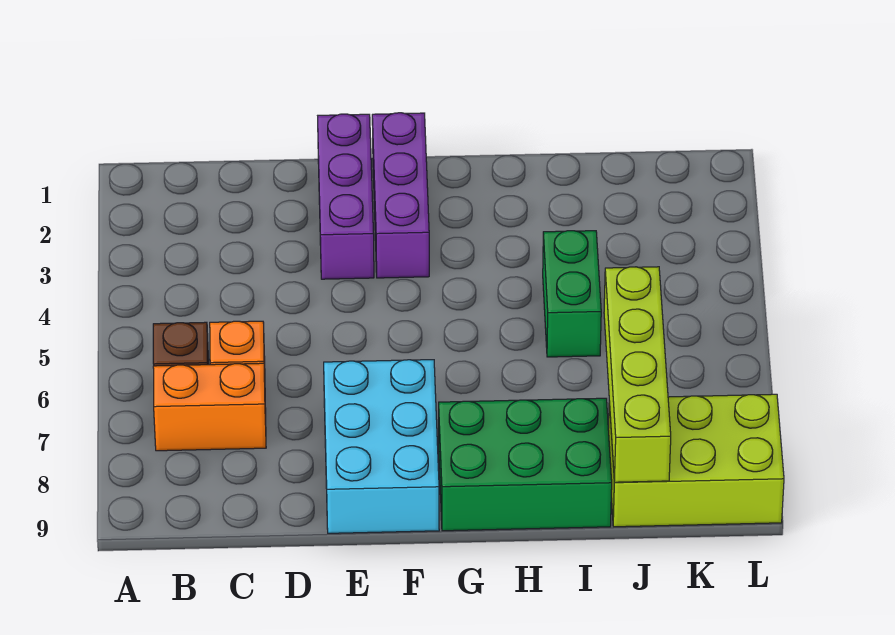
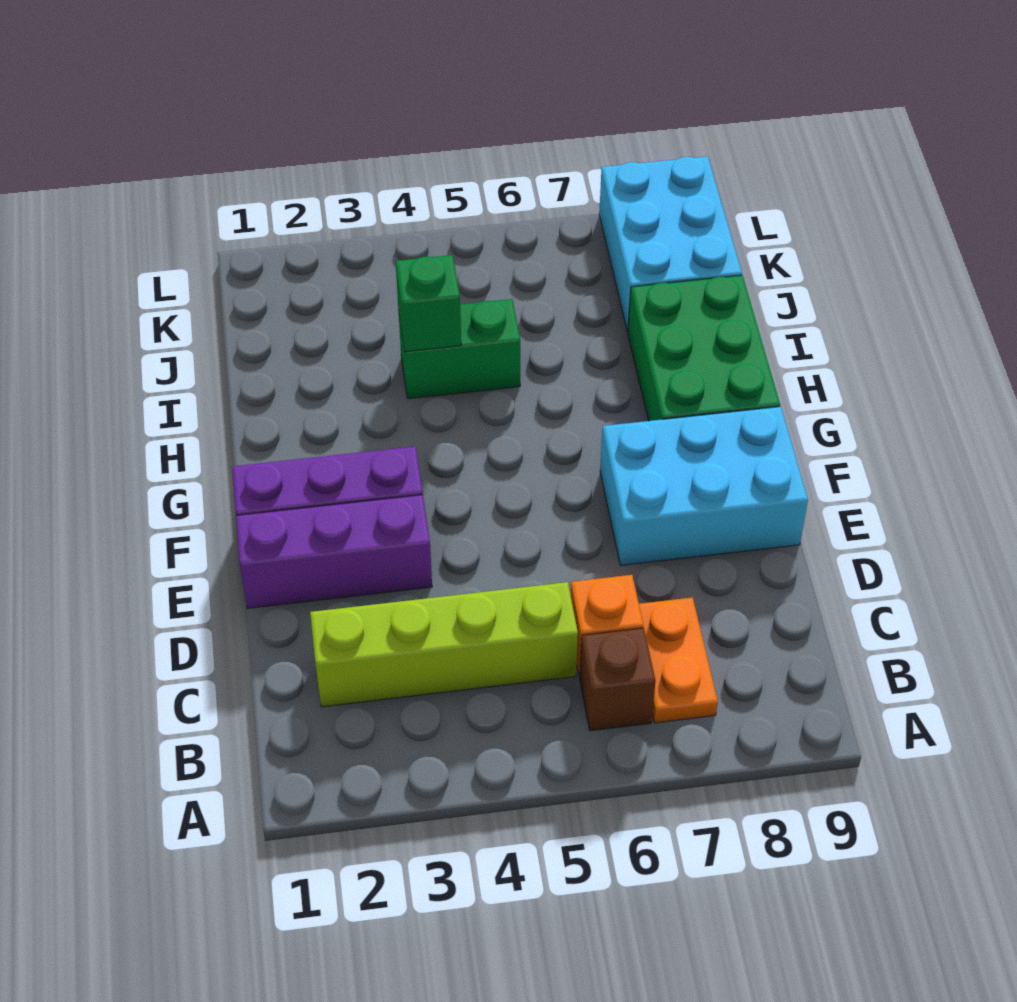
orange brick B7:C7 level 1 -> orange plate B7:C7 level 1
none -> green brick I4 level 2
lime brick J6:J9 level 2 -> lime brick C2:C5 level 1
lime brick J8:L9 level 1 -> cyan brick J8:L9 level 1

